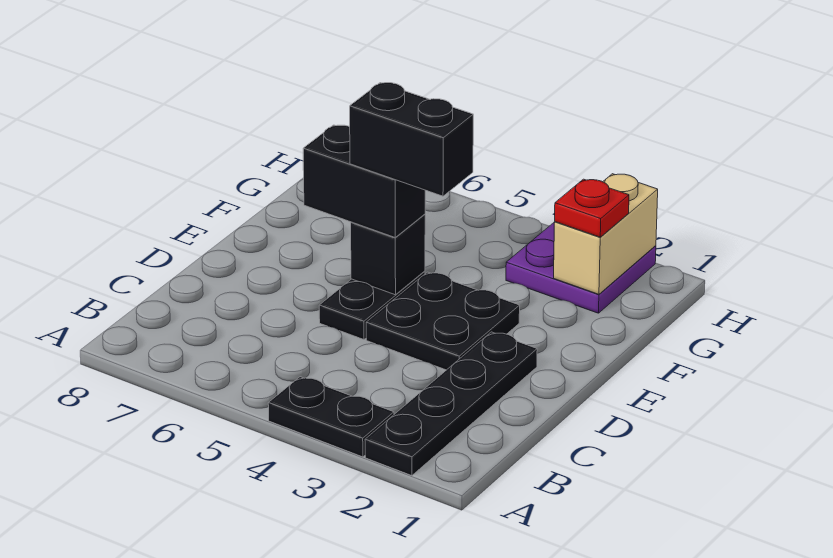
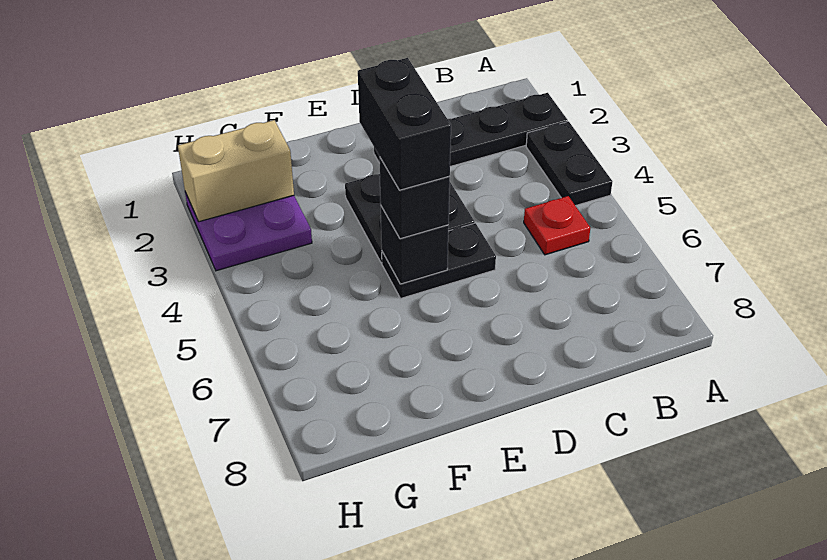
black brick E5:E6 level 3 -> black brick E5 level 3
red plate G2 level 3 -> red plate B5 level 1

